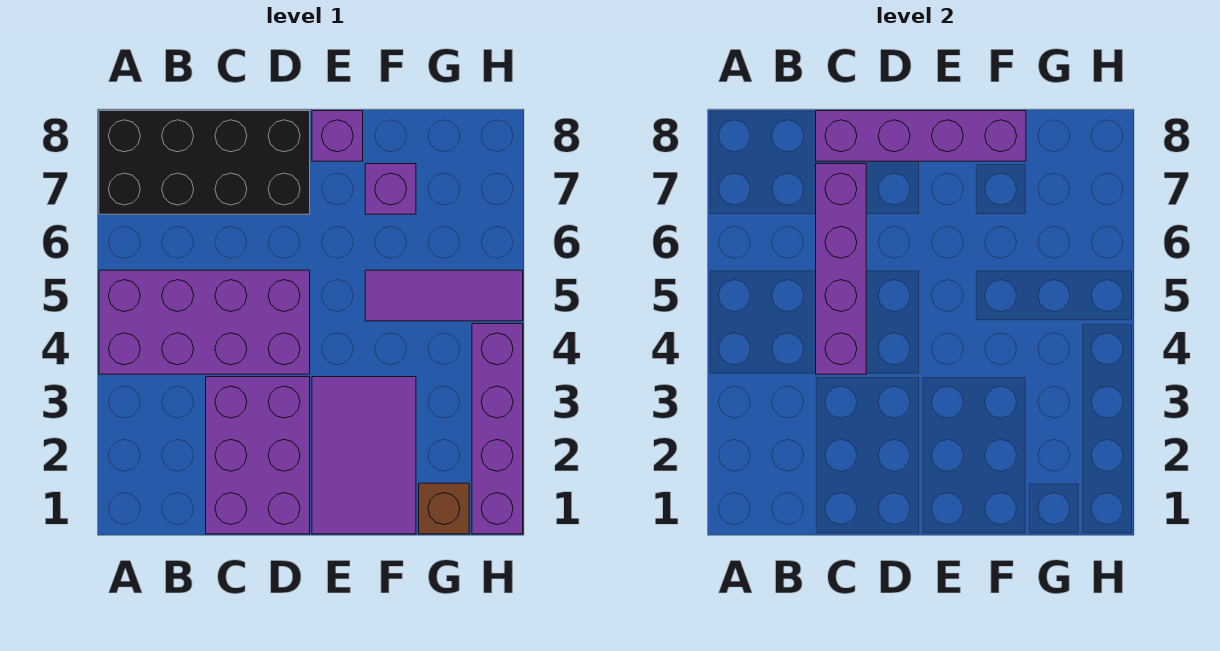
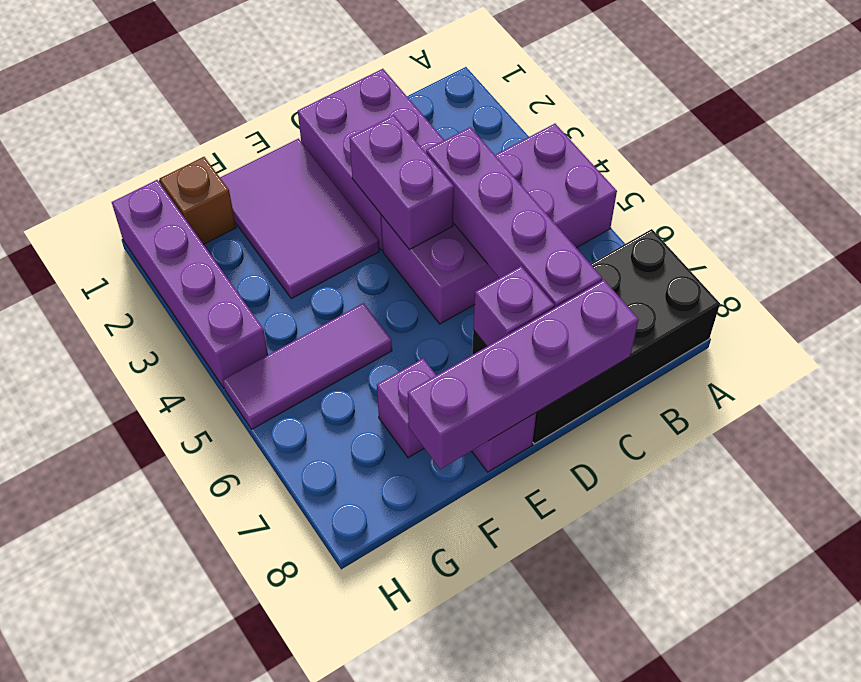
none -> purple brick D3:D4 level 2
none -> purple brick D7 level 2

